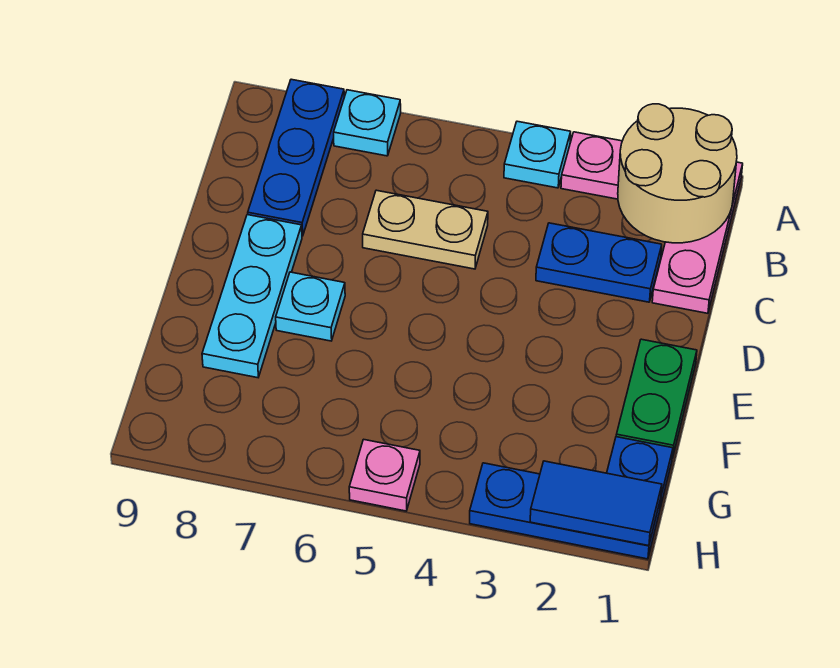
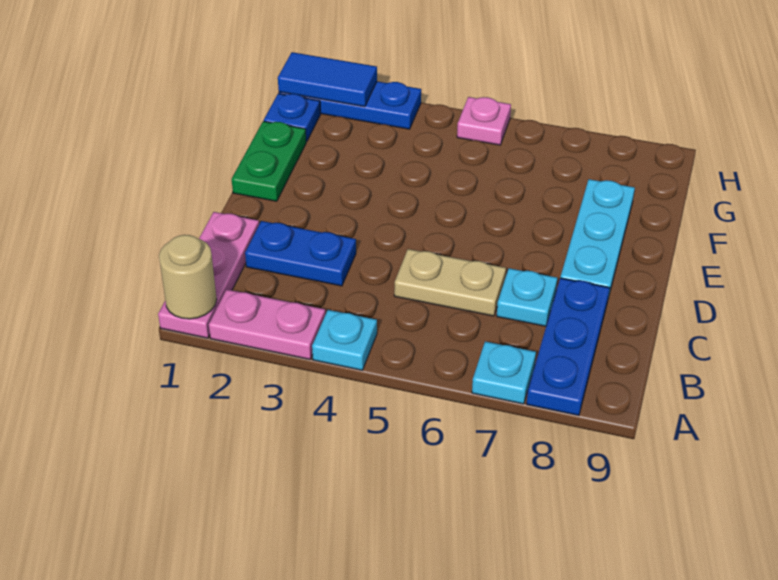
tan round brick A1:B2 level 2 -> tan round brick A1 level 2
cyan plate E7 level 1 -> cyan plate C7 level 1

